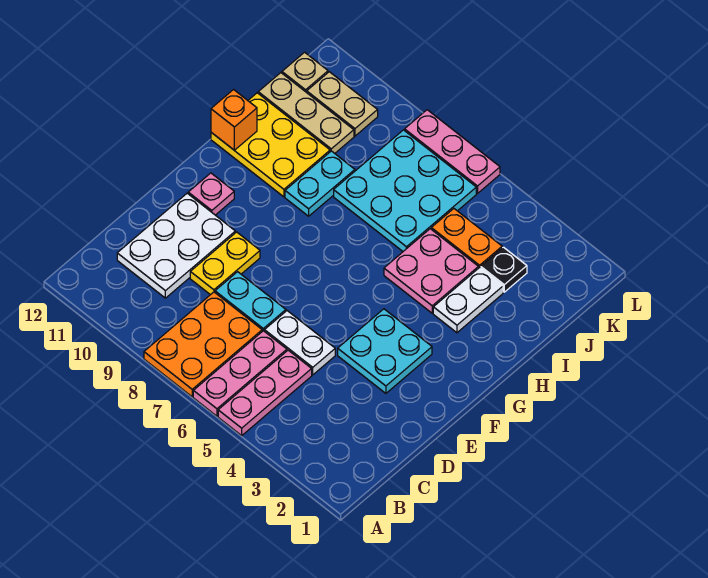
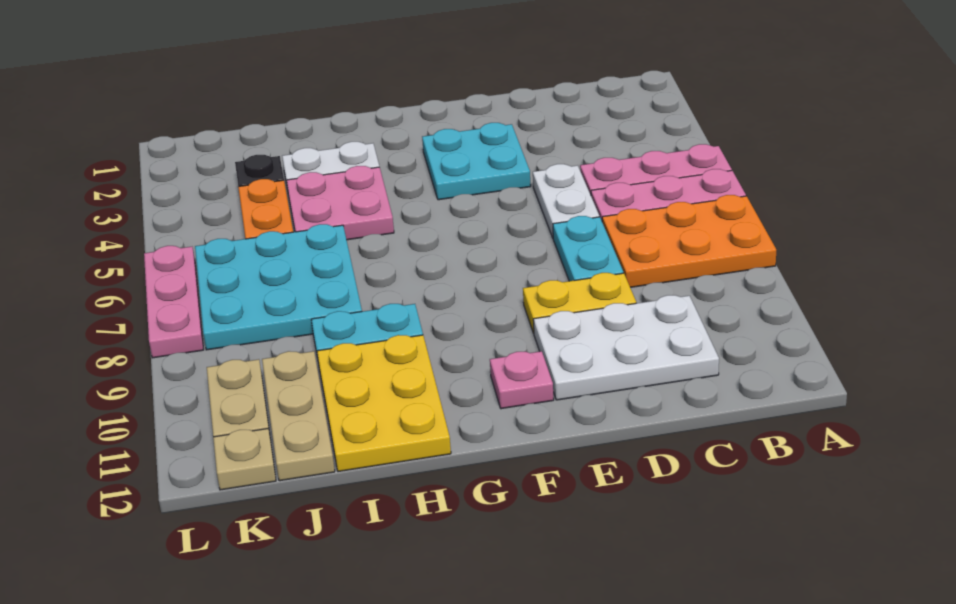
orange brick H12 level 2 -> none

